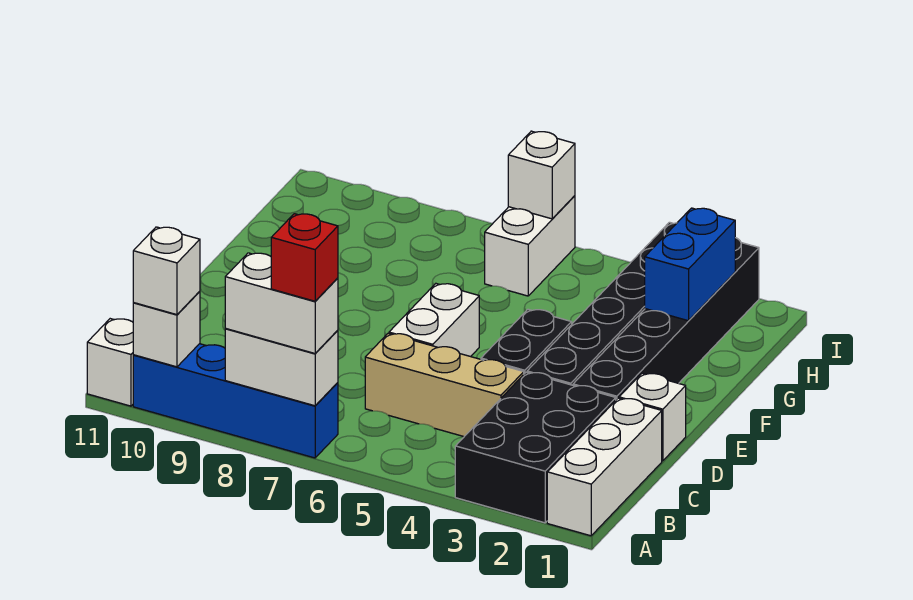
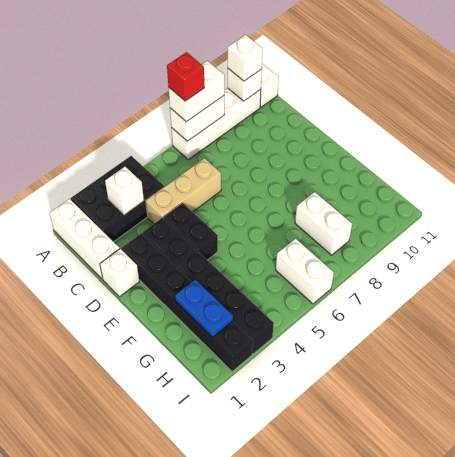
black brick A2:C3 level 1 -> black brick A2:B4 level 1
blue brick A7:A10 level 1 -> white brick A7:A10 level 1
white brick D6:E6 level 1 -> white brick G8:H8 level 1
blue brick G2:H2 level 2 -> blue plate G2:H2 level 2
white brick I6 level 2 -> white brick B3 level 2

